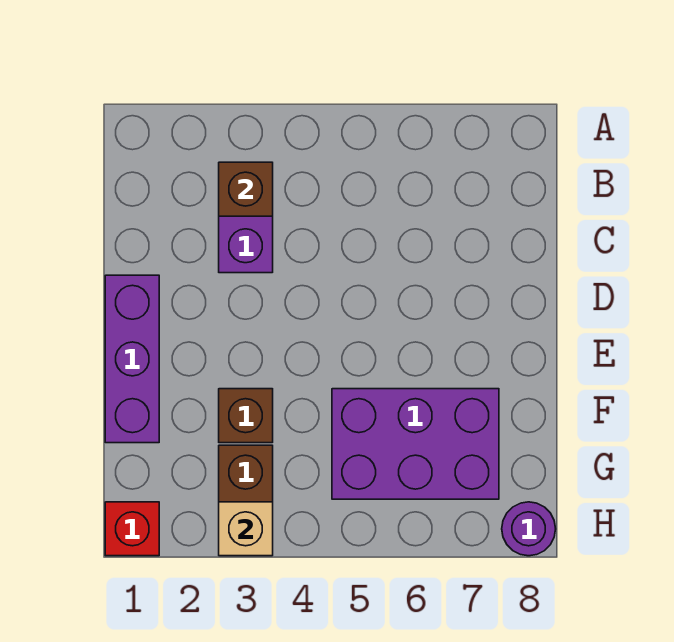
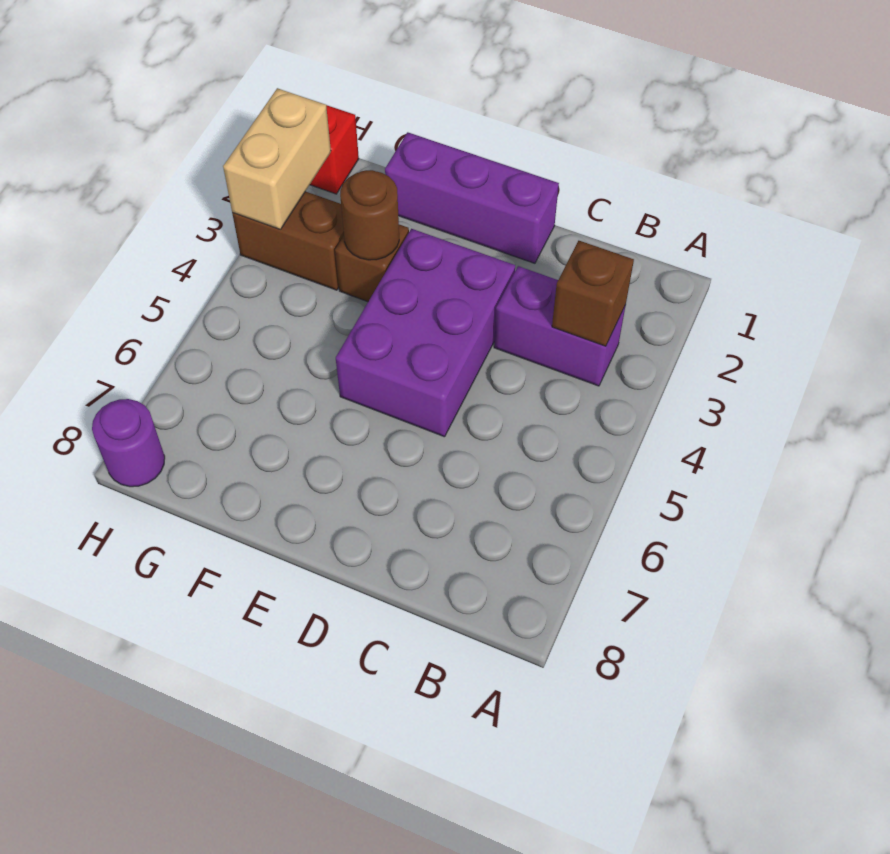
none -> brown round brick F3 level 2
purple brick F5:G7 level 1 -> purple brick D3:E5 level 1
tan brick H3 level 2 -> tan brick H2:H3 level 2

